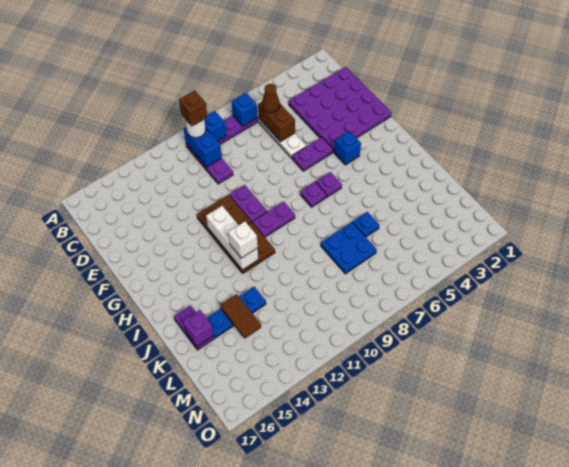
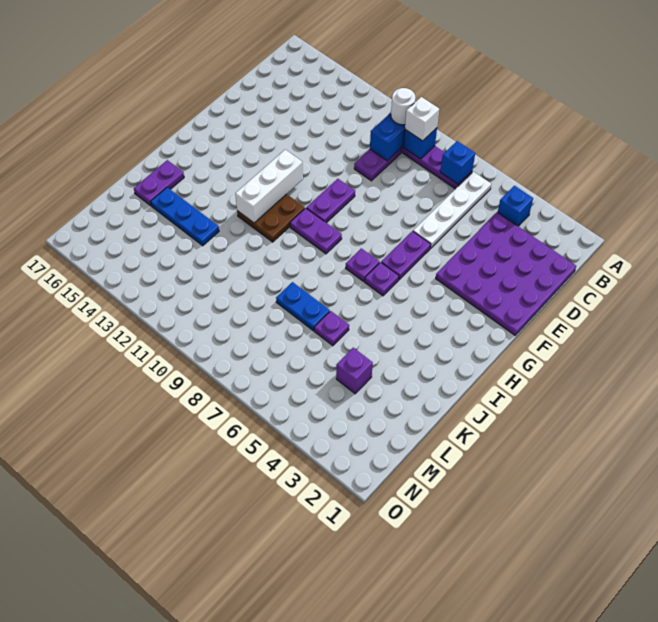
brown brick B10 level 4 -> none
brown brick C6:D6 level 2 -> none
brown cone C6 level 3 -> none
purple plate F5:F6 level 1 -> purple plate F6:G6 level 1
brown plate F11:G12 level 1 -> none
blue brick G4 level 1 -> blue brick B4 level 1
white brick I12 level 3 -> white brick B9 level 3
blue plate K6 level 1 -> purple plate K6 level 1
blue plate K7:L8 level 1 -> blue plate K7:K8 level 1
brown tile K14:L14 level 2 -> none
purple brick K16 level 2 -> purple brick L4 level 1

